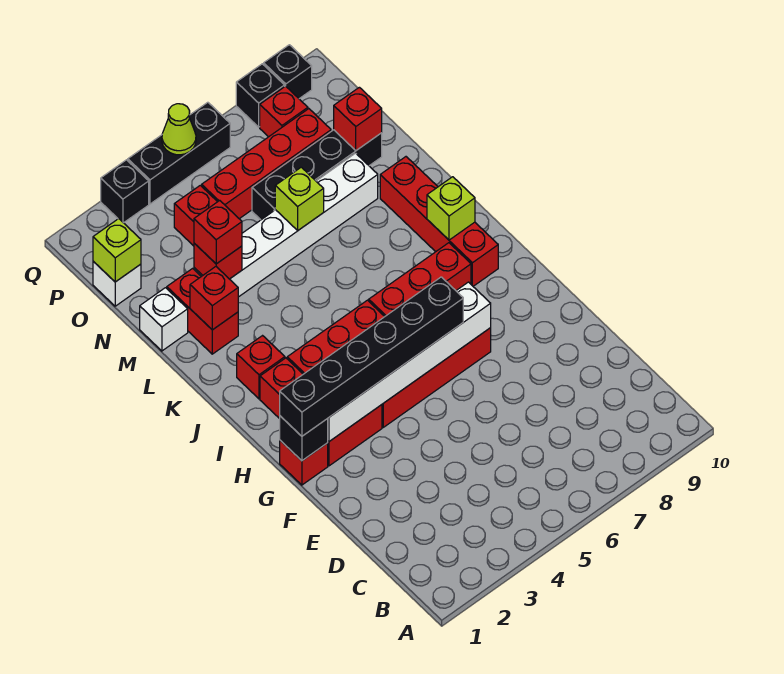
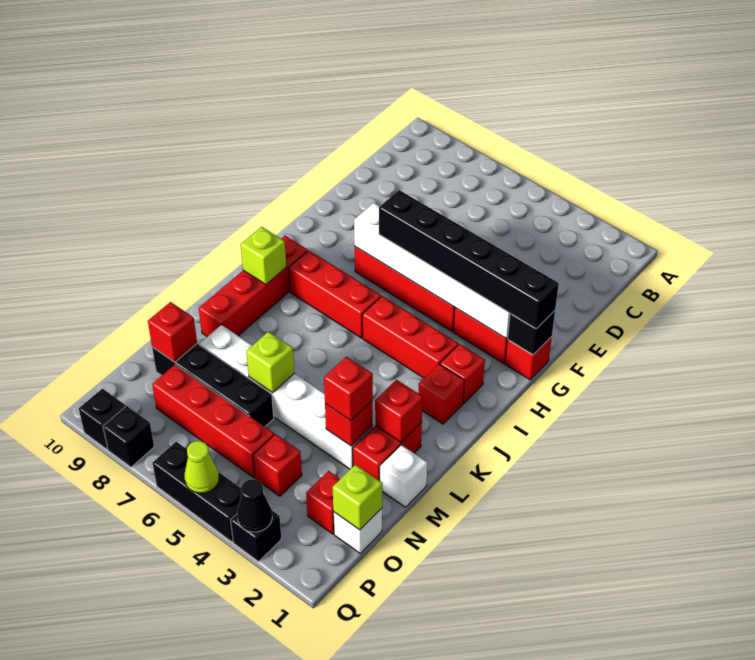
red brick P8 level 1 -> red brick O2 level 1
none -> black cone Q3 level 2

